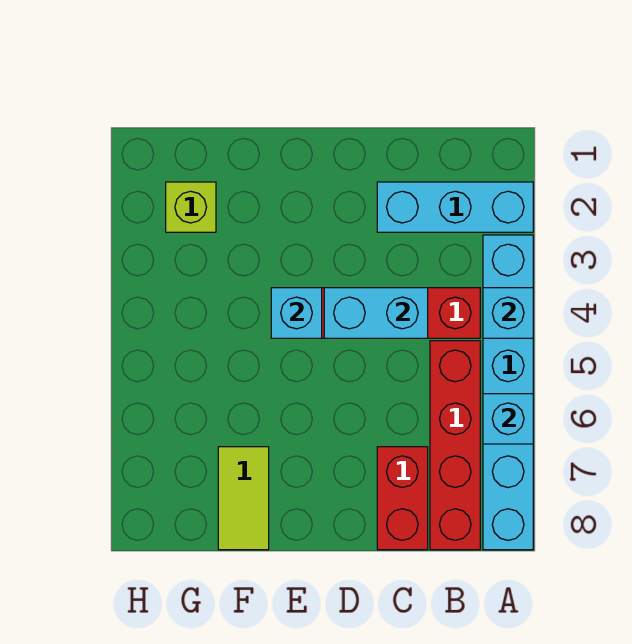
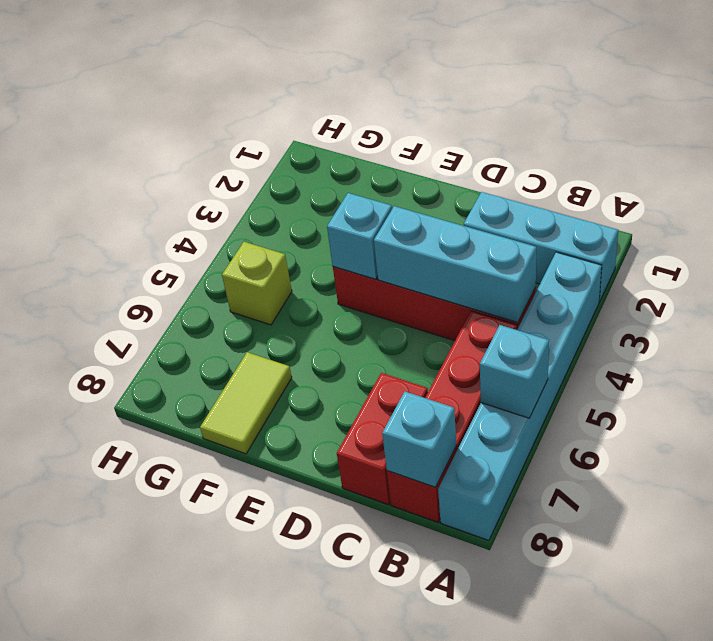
cyan brick A4 level 2 -> cyan brick B8 level 2
cyan brick C4:D4 level 2 -> cyan brick B4:D4 level 2
lime brick G2 level 1 -> lime brick G5 level 1

